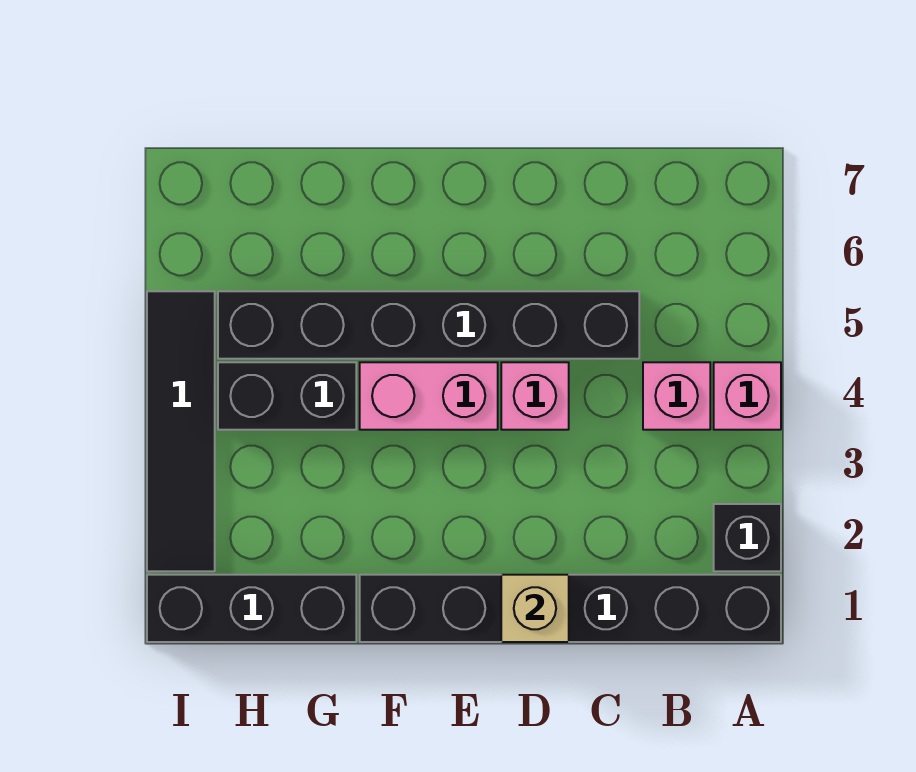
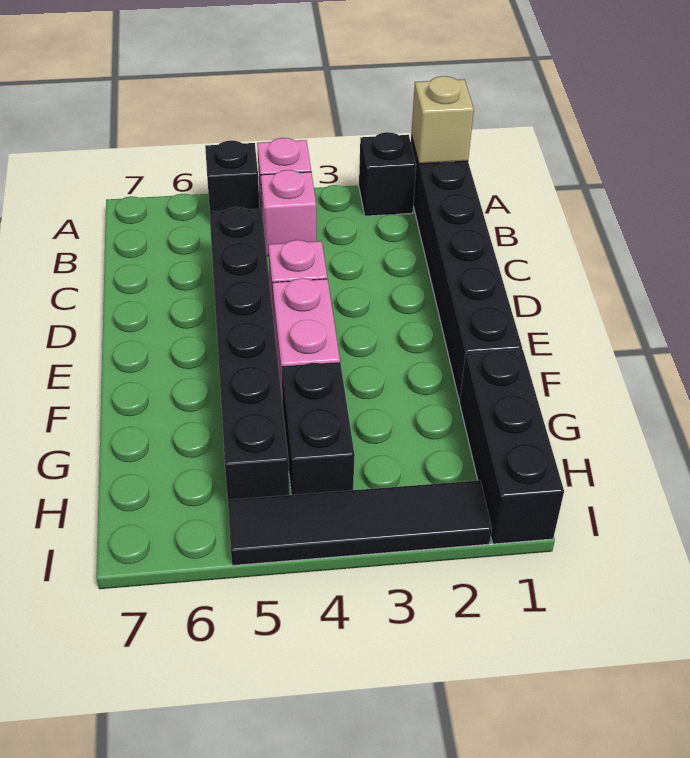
none -> black brick A5 level 1
tan brick D1 level 2 -> tan brick A1 level 2

